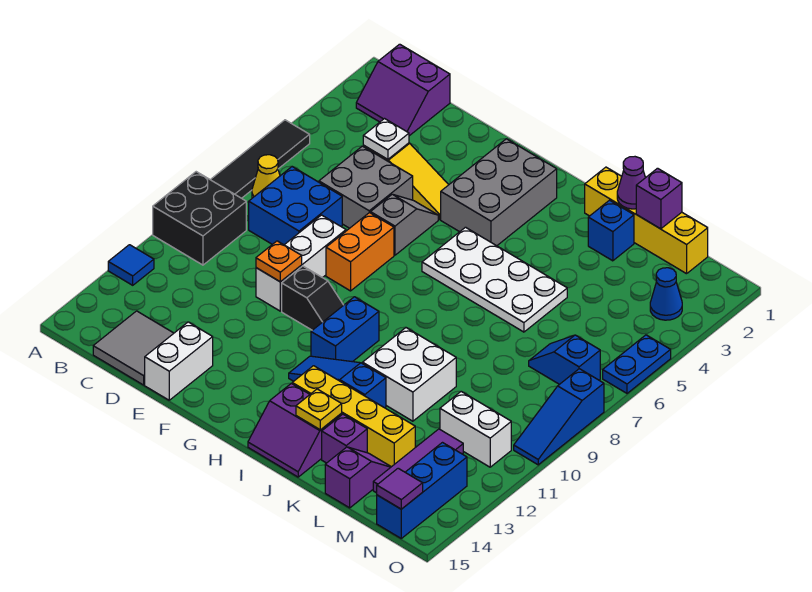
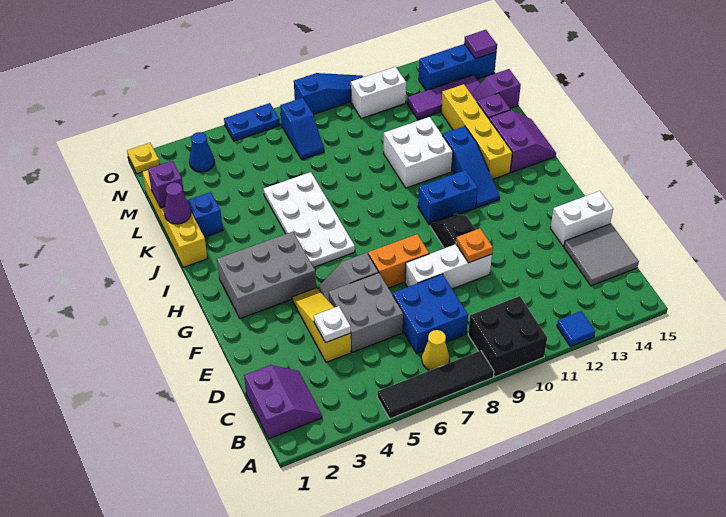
yellow plate J14 level 2 -> yellow plate O1 level 1
white brick M11:N11 level 1 -> white brick N10:N11 level 1

